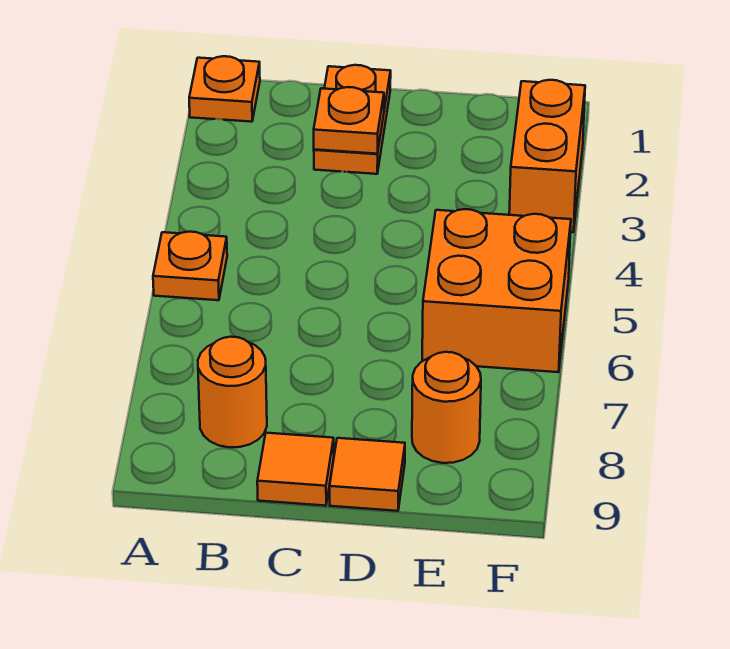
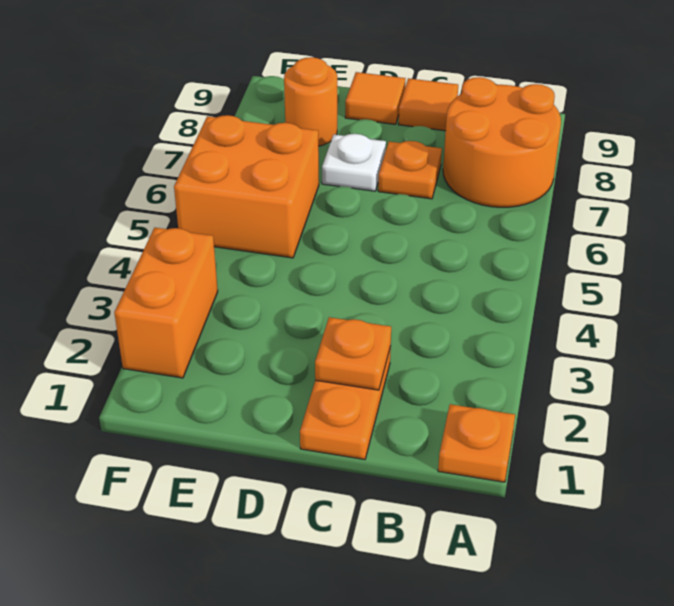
orange plate A5 level 1 -> orange plate C7 level 1
orange round brick B8 level 1 -> orange round brick A7:B8 level 1
none -> white plate D7 level 1

